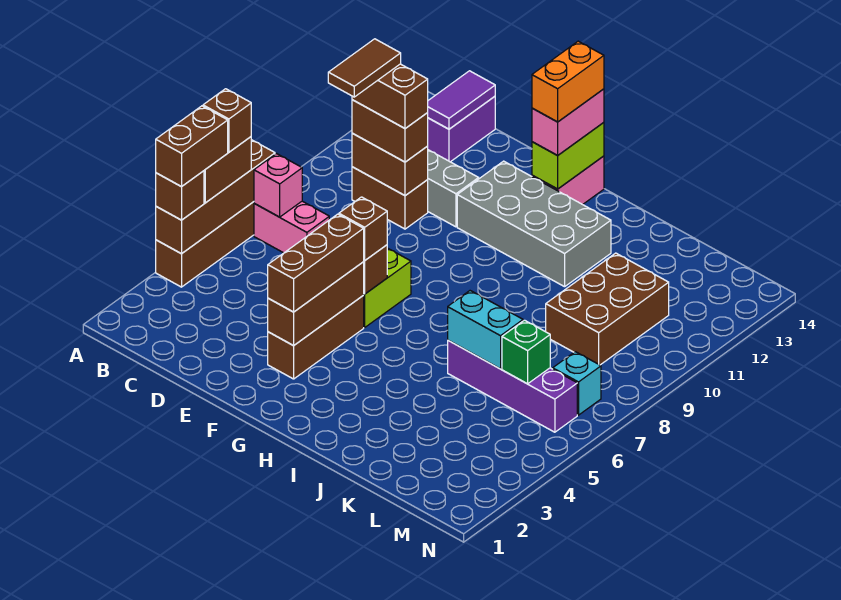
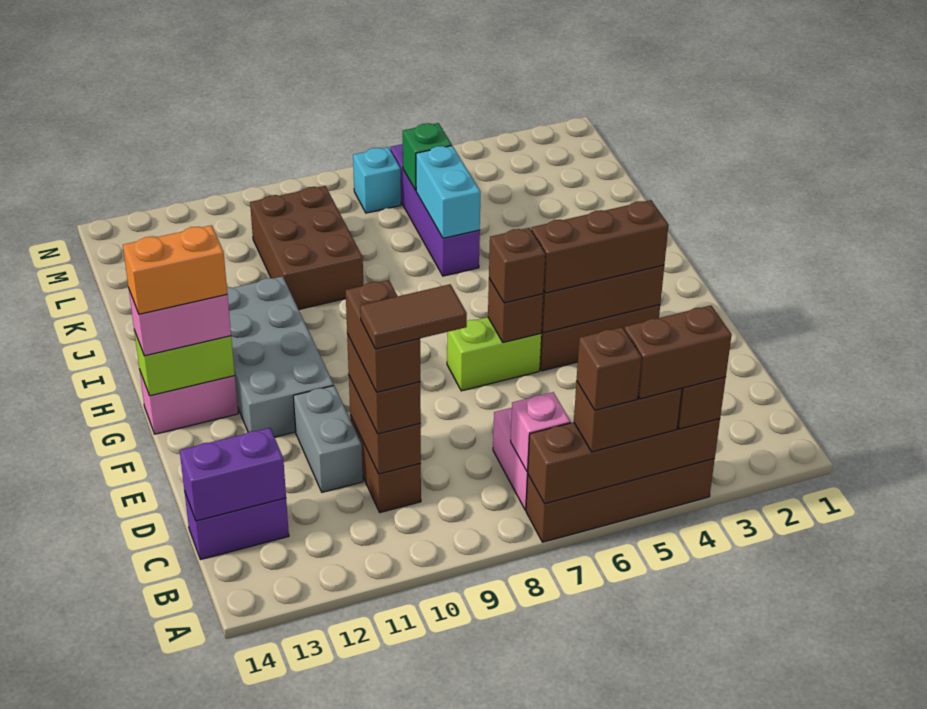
purple tile C13:C14 level 2 -> purple brick C13:C14 level 2
brown brick K9:L11 level 1 -> brown brick J9:L10 level 1

